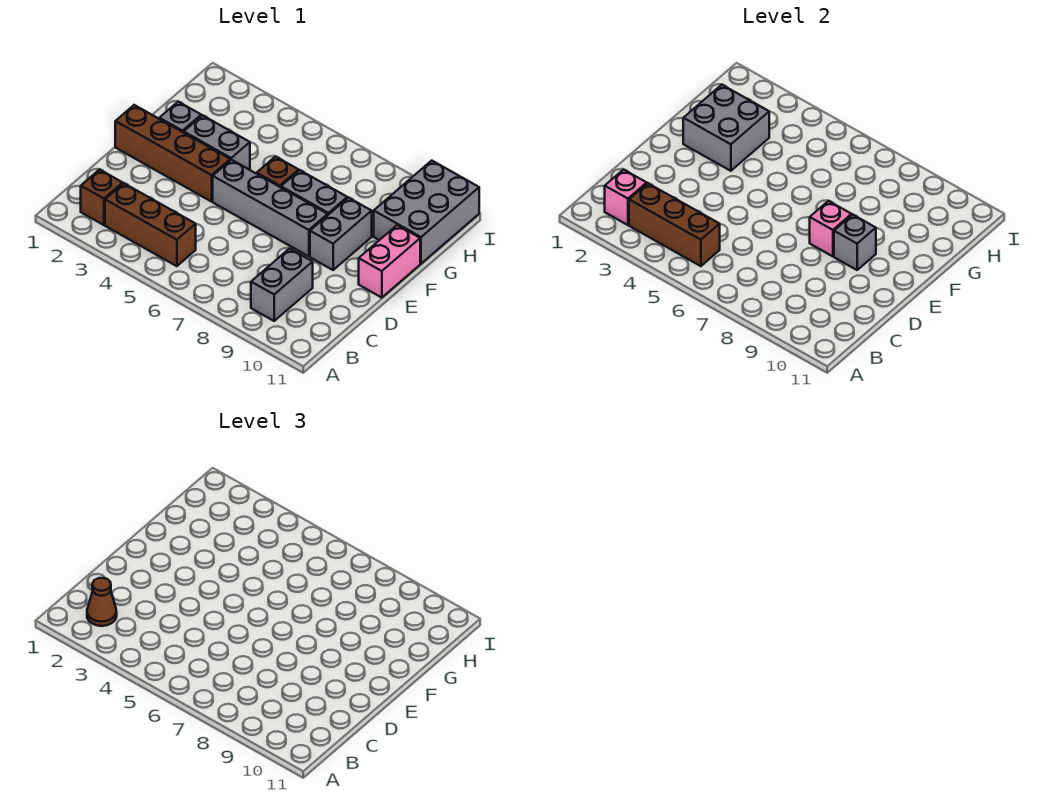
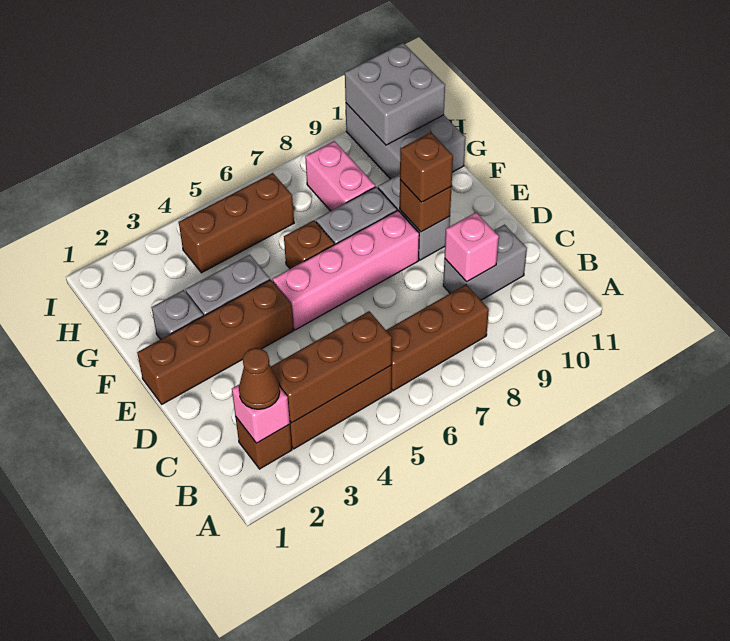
none -> brown brick B6:B8 level 1
grey brick B9:C9 level 1 -> grey brick C9:C10 level 1
grey brick E5:E8 level 1 -> pink brick E5:E8 level 1
pink brick E8 level 2 -> pink brick C9 level 2
grey brick E9 level 2 -> brown brick E9 level 2
none -> brown brick E9 level 3
pink brick E11:F11 level 1 -> pink brick G8:H8 level 1
grey brick F2:G3 level 2 -> grey brick H10:I11 level 2
none -> brown brick H4:H6 level 1

